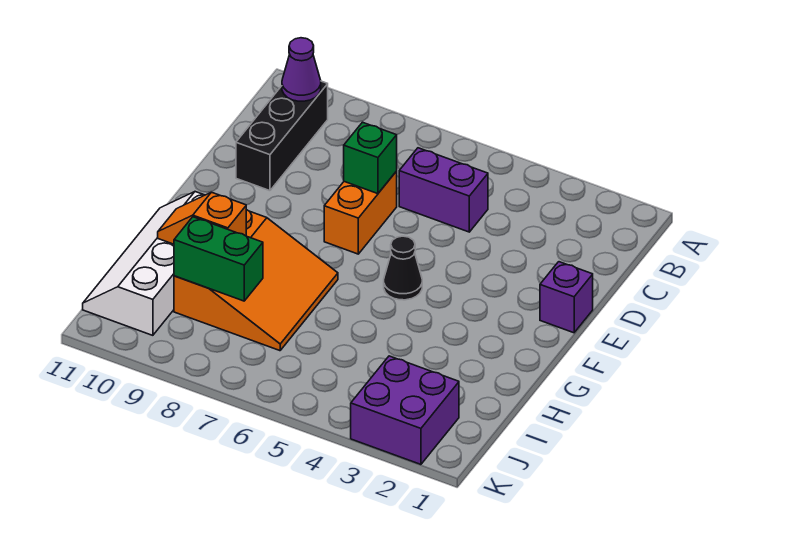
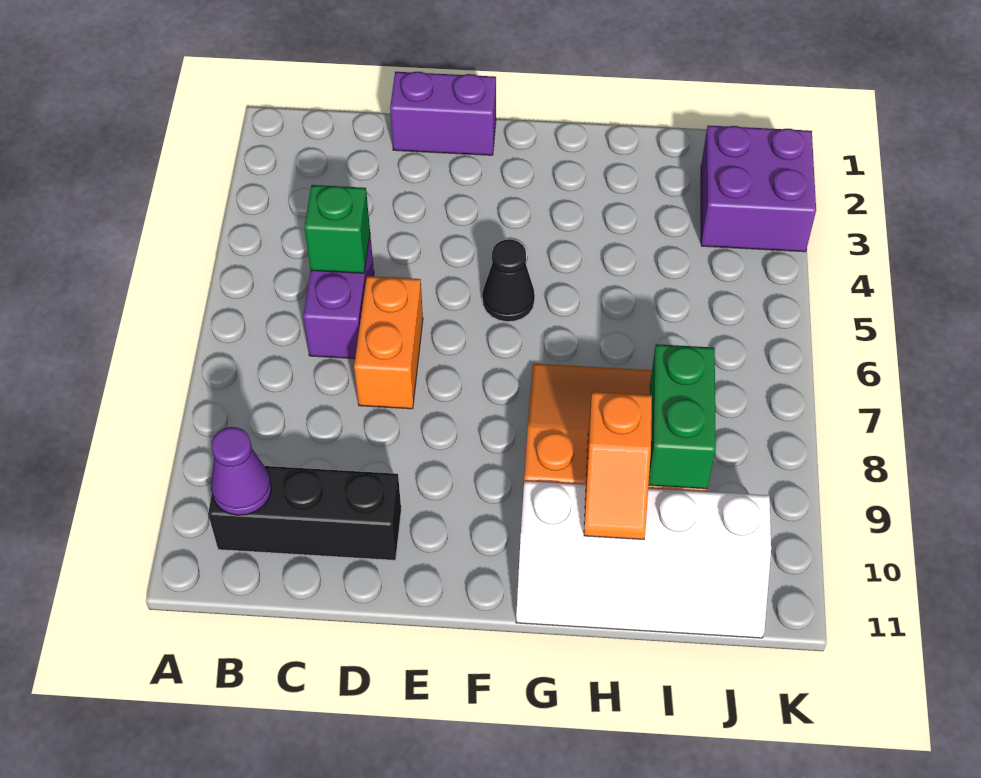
orange brick D7:E7 level 1 -> orange brick D6:D7 level 1
green brick D7 level 2 -> green brick C5 level 2
purple brick E1 level 1 -> purple brick D1:E1 level 1

